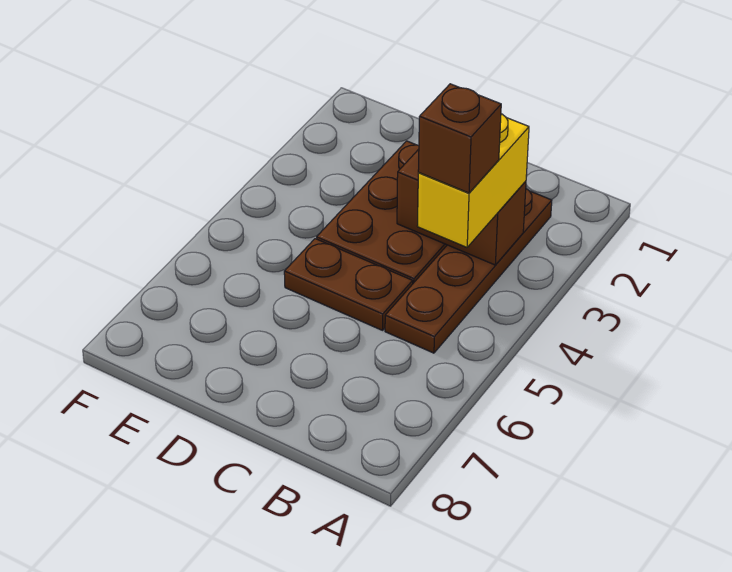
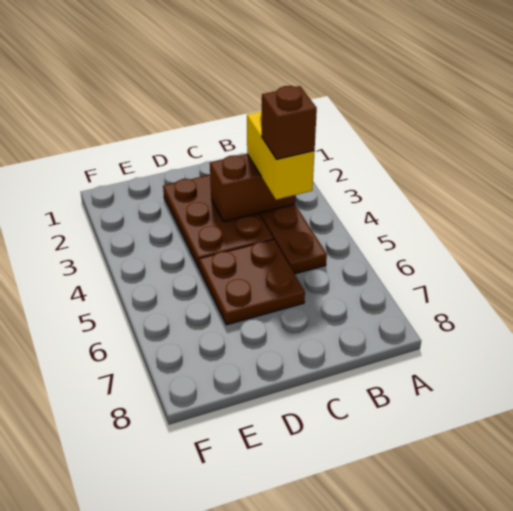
brown plate C5:D5 level 1 -> brown plate C5:D6 level 1

